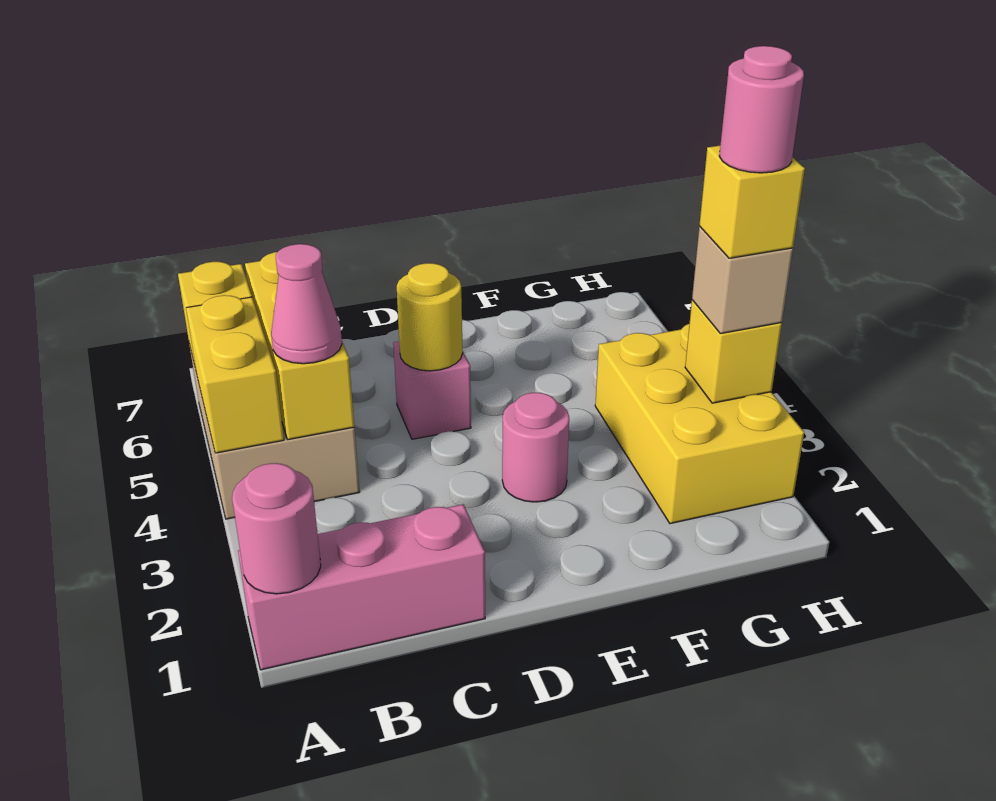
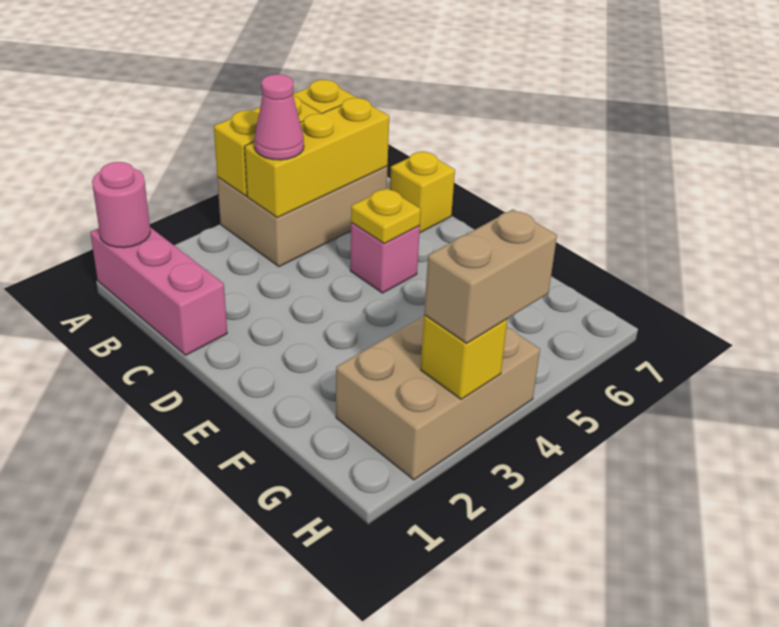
yellow round brick D5 level 2 -> yellow plate D5 level 2
pink round brick E3 level 1 -> none
yellow brick G2:H4 level 1 -> tan brick G2:H4 level 1
tan brick H3 level 3 -> tan brick H3:H4 level 3
yellow brick H3 level 4 -> yellow brick C7 level 1
pink round brick H3 level 5 -> none

